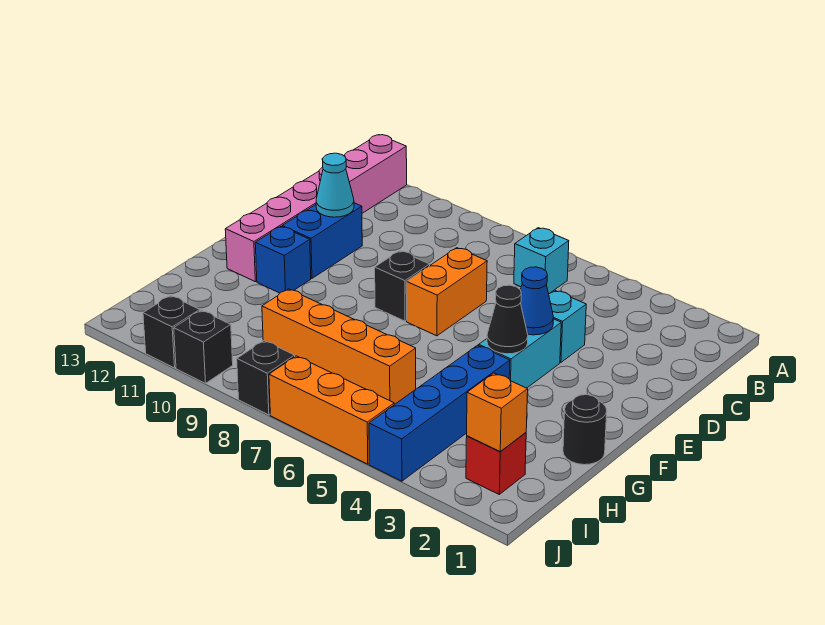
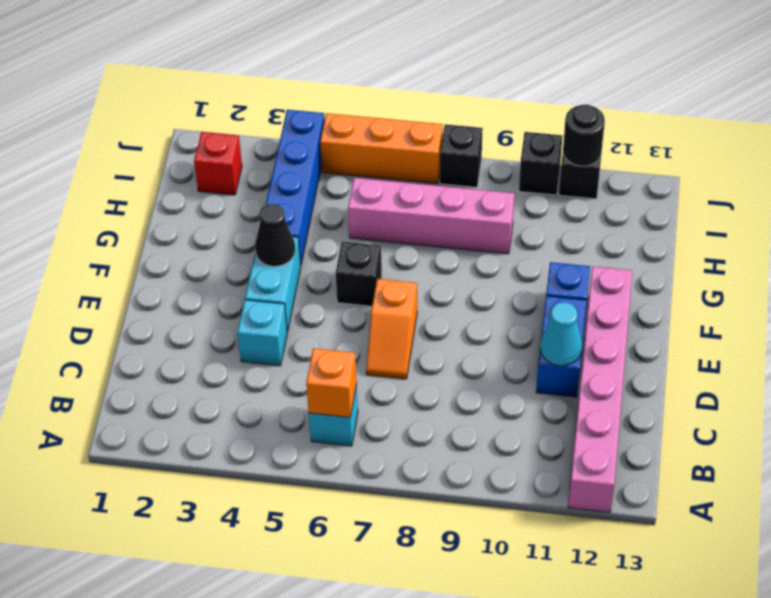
orange brick D7:E7 level 1 -> orange slope D7:E7 level 1 top E
blue cone E4 level 2 -> none
black brick E8 level 1 -> black brick F6 level 1
black round brick G1 level 1 -> black round brick J11 level 2
orange brick H6:H9 level 1 -> pink brick H6:H9 level 1
orange brick I2 level 2 -> orange brick B6 level 2

